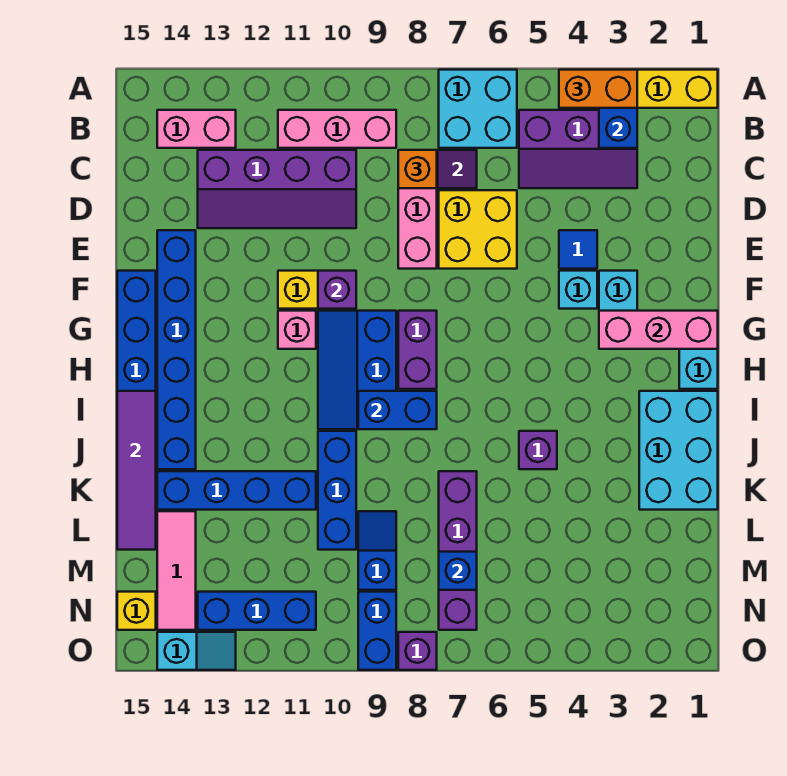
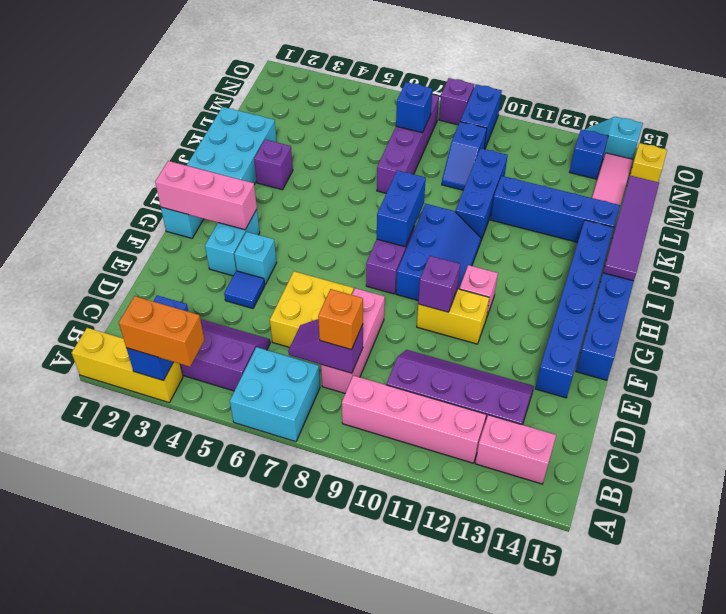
pink brick B9:B11 level 1 -> pink brick B9:B12 level 1
blue brick I8:I9 level 2 -> blue brick H8:I8 level 2
purple brick J5 level 1 -> purple brick J3 level 1
blue brick N11:N13 level 1 -> blue brick N13 level 1

